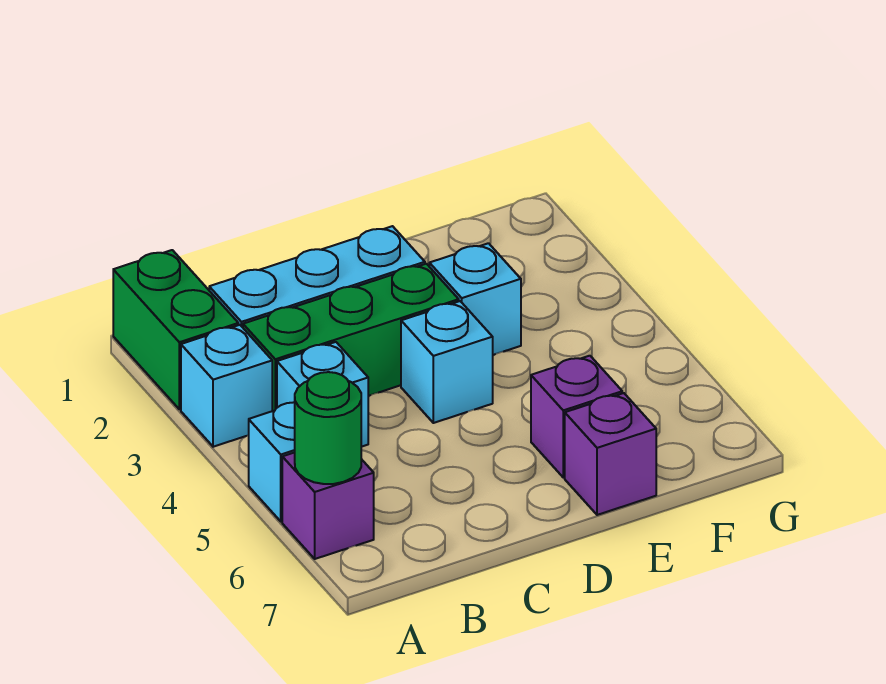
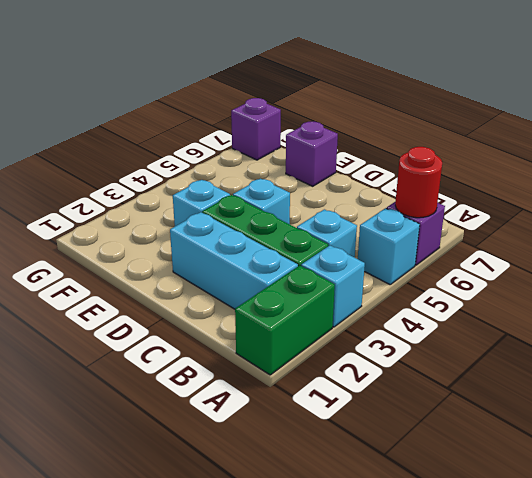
green round brick A6 level 2 -> red round brick A6 level 2
purple brick E6 level 1 -> purple brick G7 level 1

